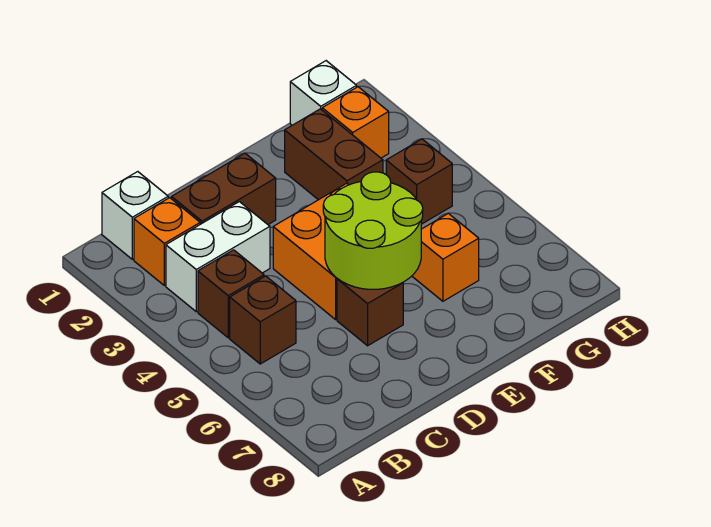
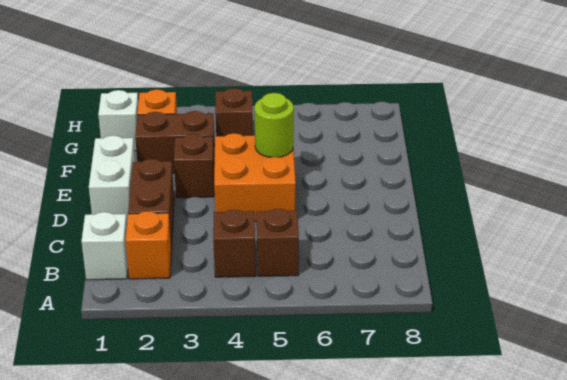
white brick B3:C3 level 1 -> white brick D1:E1 level 1
lime round brick D5:E6 level 2 -> lime round brick E5 level 2
brown brick D6 level 1 -> brown brick E3 level 1
orange brick F6 level 1 -> none

